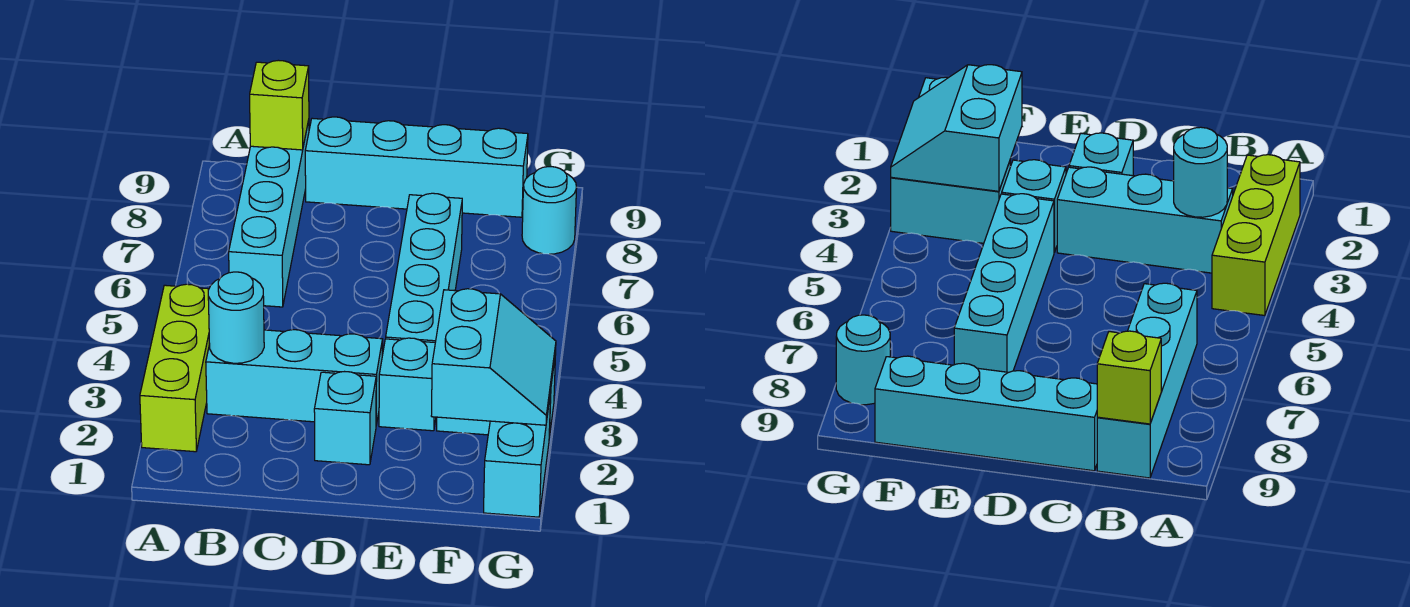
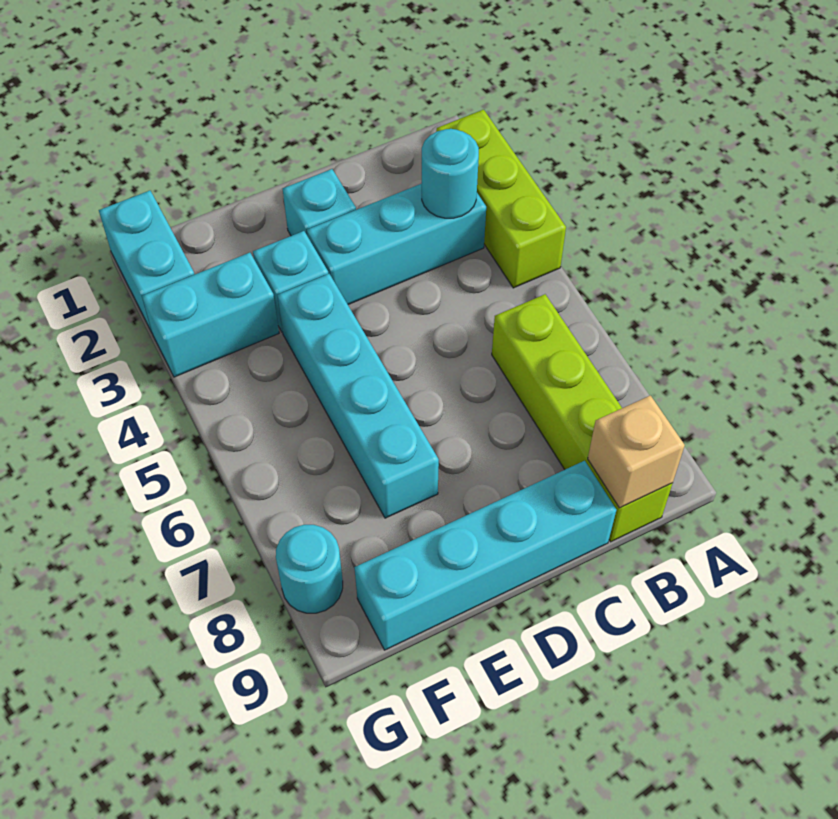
cyan brick B6:B9 level 1 -> lime brick B6:B9 level 1
lime brick B9 level 2 -> tan brick B9 level 2
cyan slope F2:G3 level 2 top F -> none

